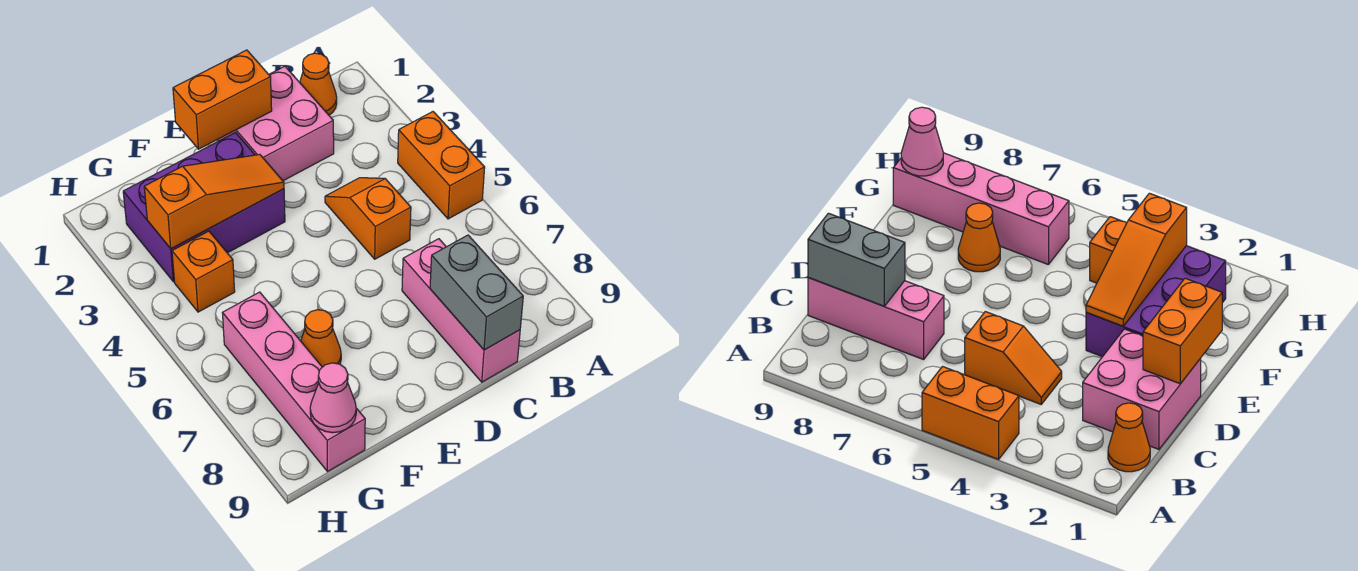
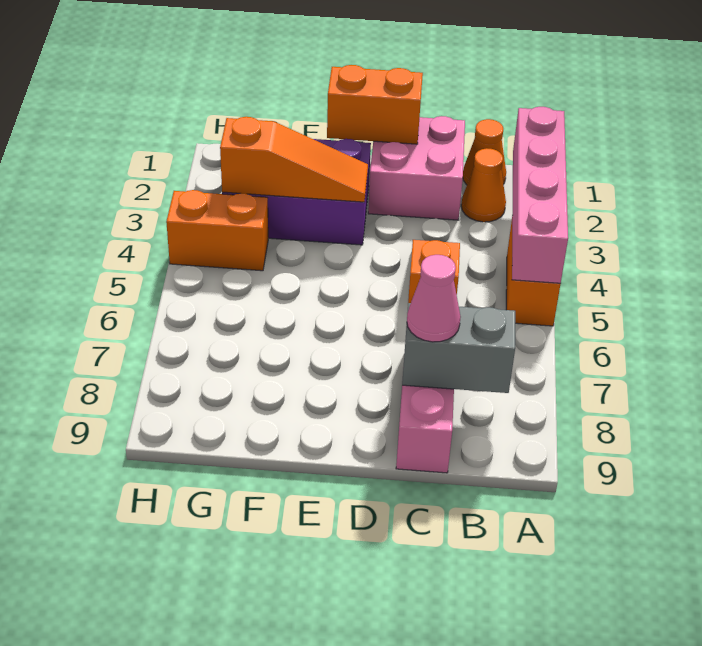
grey brick C8:C9 level 2 -> grey brick B8:C8 level 2
orange cone F7 level 1 -> orange cone B2 level 1
orange brick G4 level 1 -> orange brick G4:H4 level 1
pink brick G6:G9 level 1 -> pink brick A2:A5 level 2
pink cone G9 level 2 -> pink cone C8 level 3

